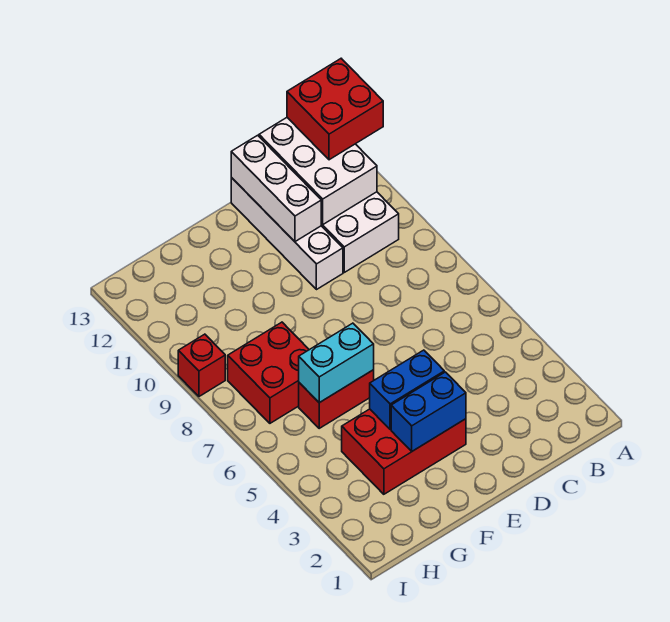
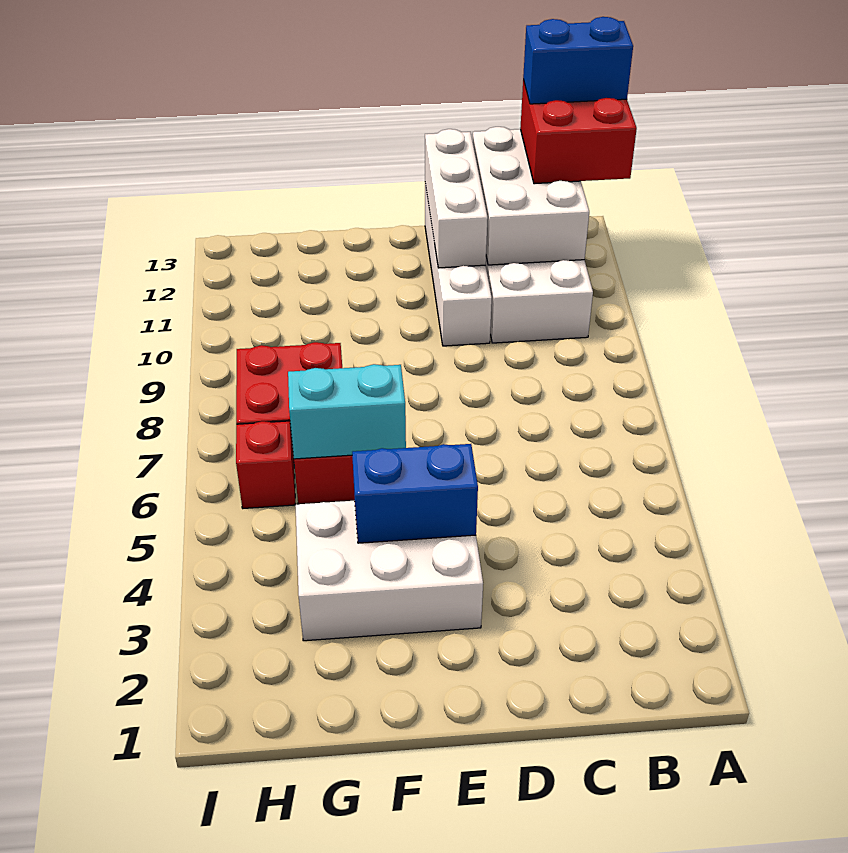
red brick E3:G4 level 1 -> white brick E3:G4 level 1
blue brick E3:F3 level 2 -> blue brick A13:B13 level 4
red brick I9 level 1 -> red brick H6 level 1

